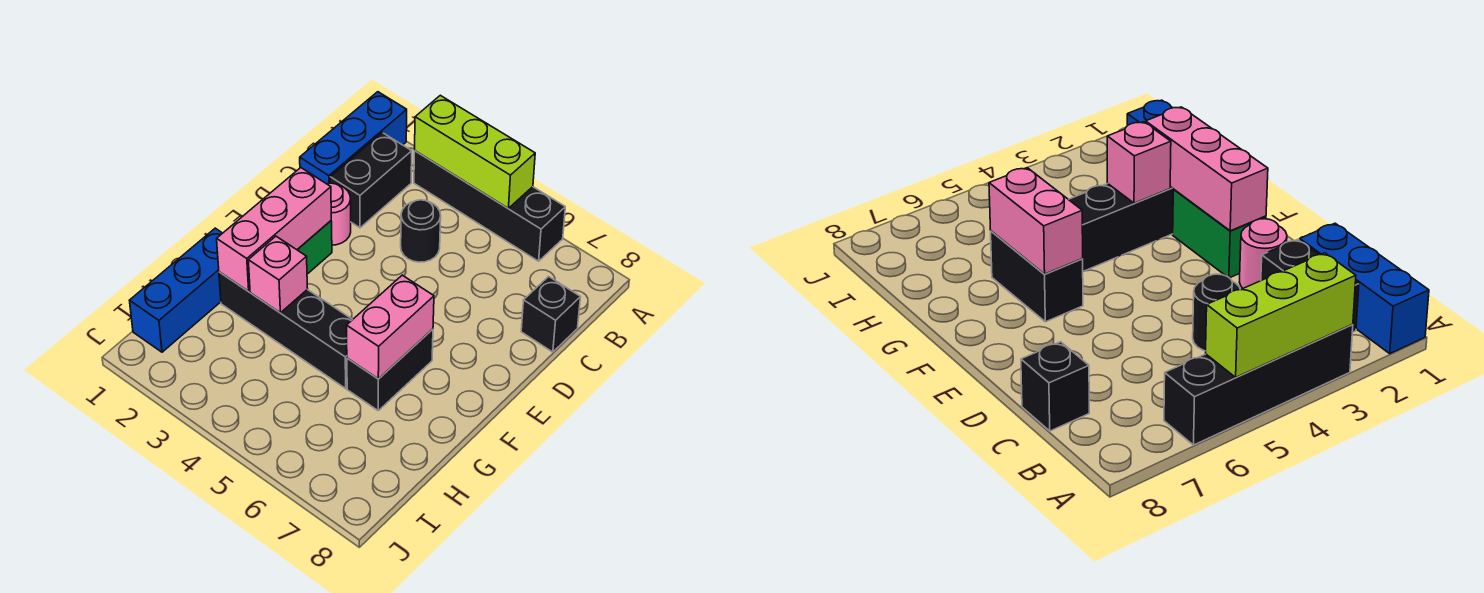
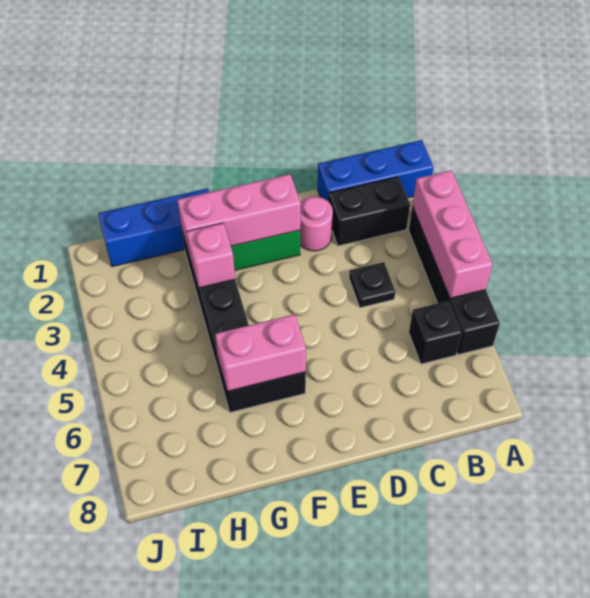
lime brick A3:A5 level 2 -> pink brick A3:A5 level 2
black round brick C4 level 1 -> black plate C4 level 1
black brick C8 level 1 -> black brick B6 level 1

